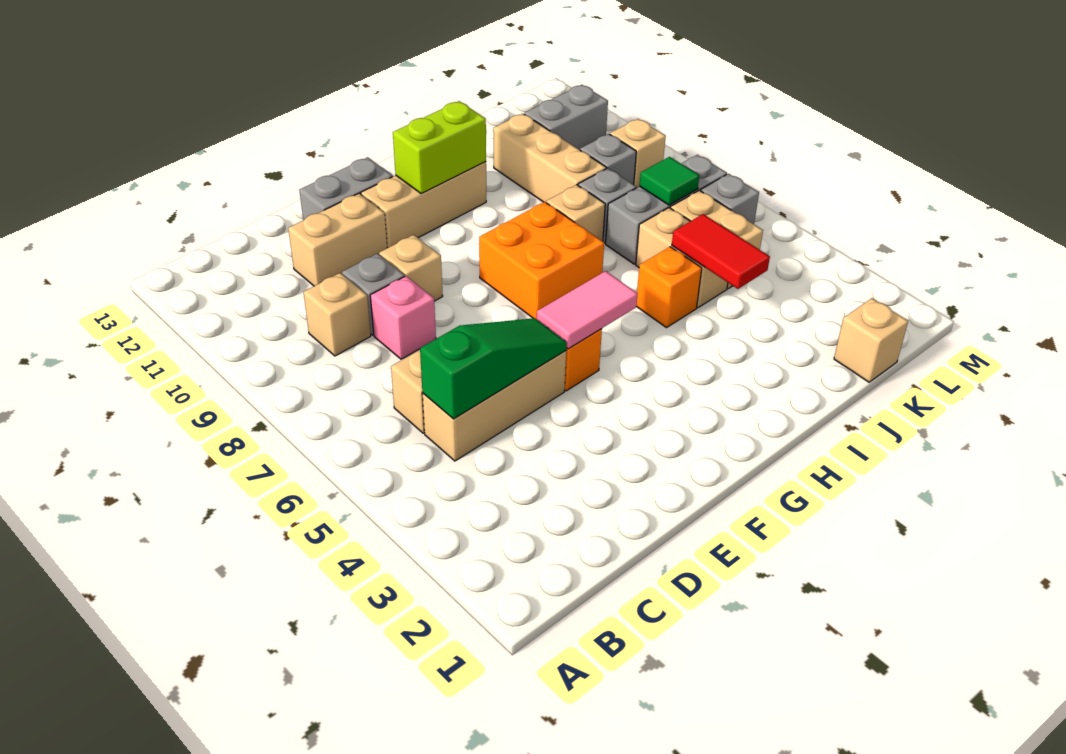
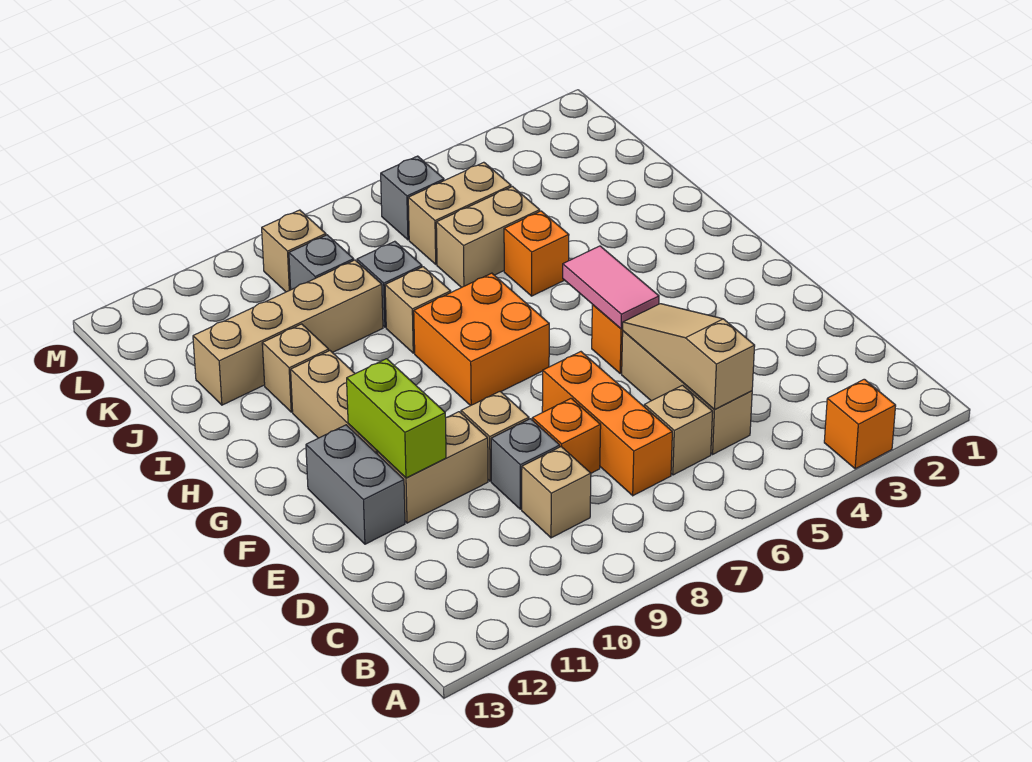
none -> orange brick A3 level 1
green slope C5:E5 level 2 top C -> tan slope C5:E5 level 2 top C
none -> orange brick C7:E7 level 1
pink brick D8 level 1 -> orange brick D8 level 1
tan brick D11:E11 level 1 -> tan brick E10:E11 level 1
lime brick G11:H11 level 2 -> lime brick E11:F11 level 2
red tile J4:J5 level 2 -> none
grey brick J7:L7 level 1 -> none
tan brick J9:J11 level 1 -> tan brick J9:J12 level 1
tan brick K1 level 1 -> tan brick I11 level 1
green tile K7 level 2 -> none
grey brick K11:L11 level 1 -> none

